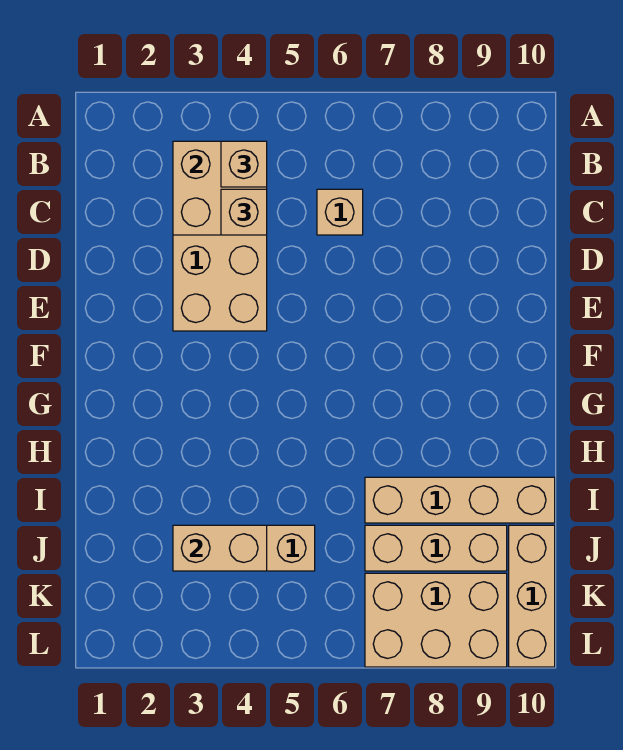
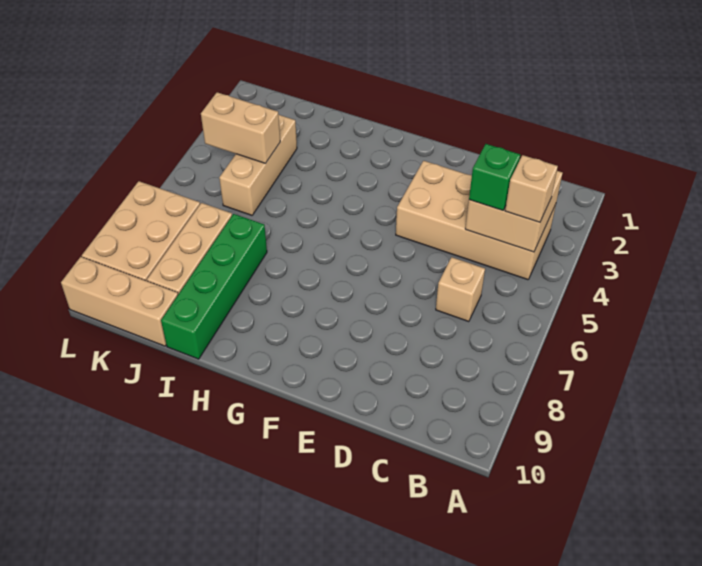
tan brick C4 level 3 -> green brick C4 level 3
tan brick I7:I10 level 1 -> green brick I7:I10 level 1
tan brick J3:J4 level 2 -> tan brick J4:K4 level 2

